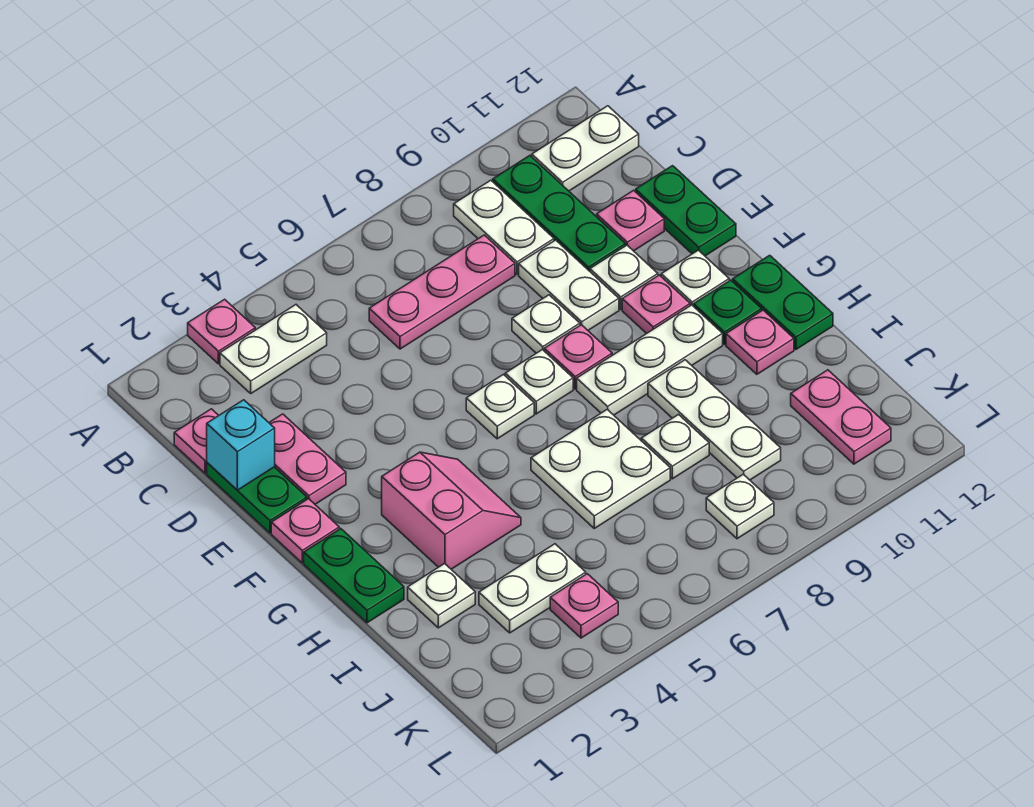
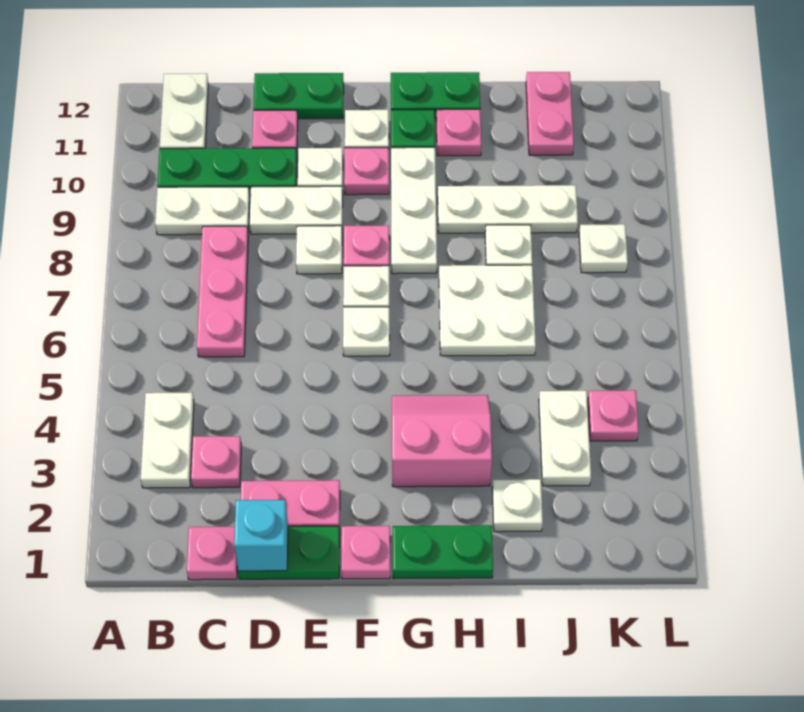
pink plate A3 level 1 -> pink plate C3 level 1
pink plate J11:K11 level 1 -> pink plate J11:J12 level 1

